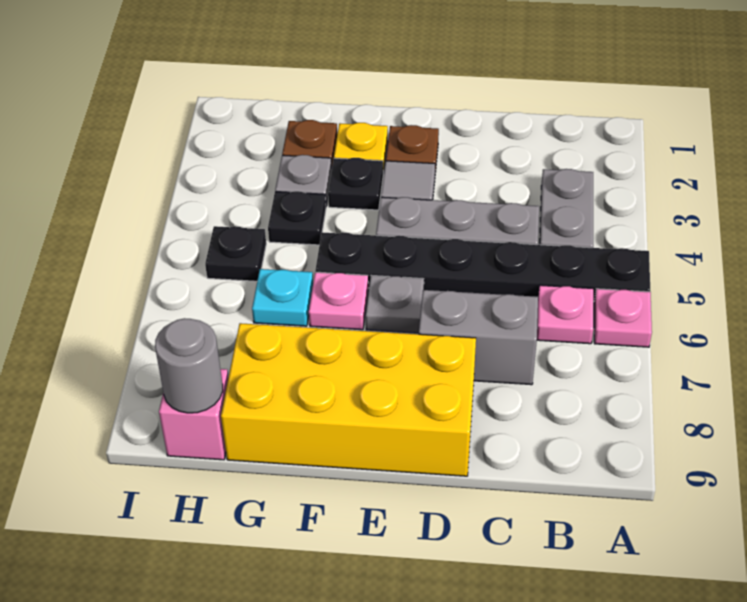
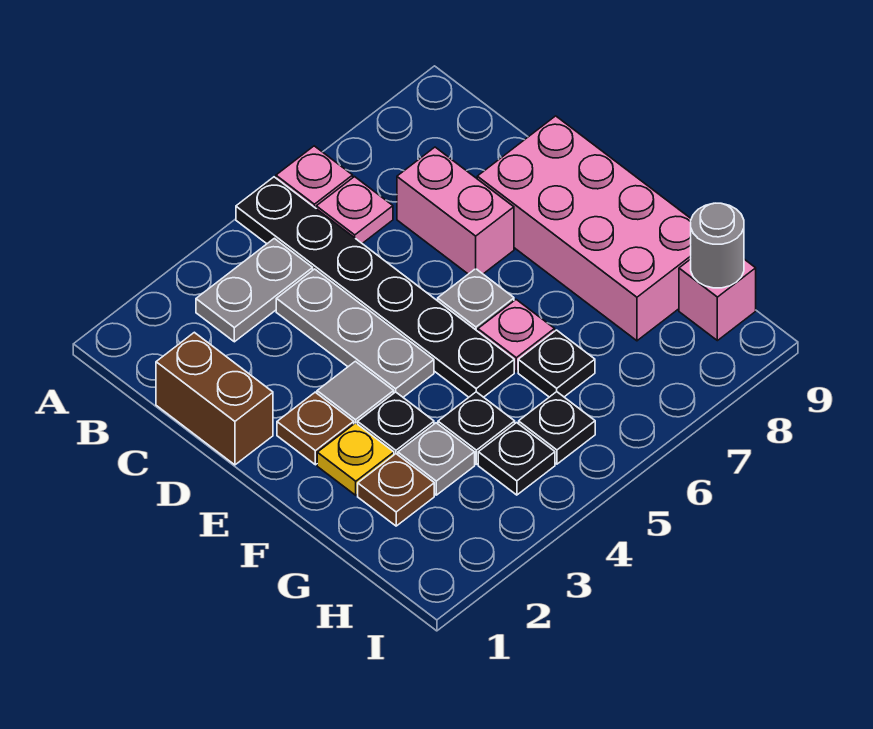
none -> brown brick C1:D1 level 1
grey brick C7:D7 level 1 -> pink brick C7:D7 level 1
yellow brick D8:G9 level 1 -> pink brick D8:G9 level 1
cyan plate G6 level 1 -> black plate G6 level 1
none -> black plate H4 level 1

